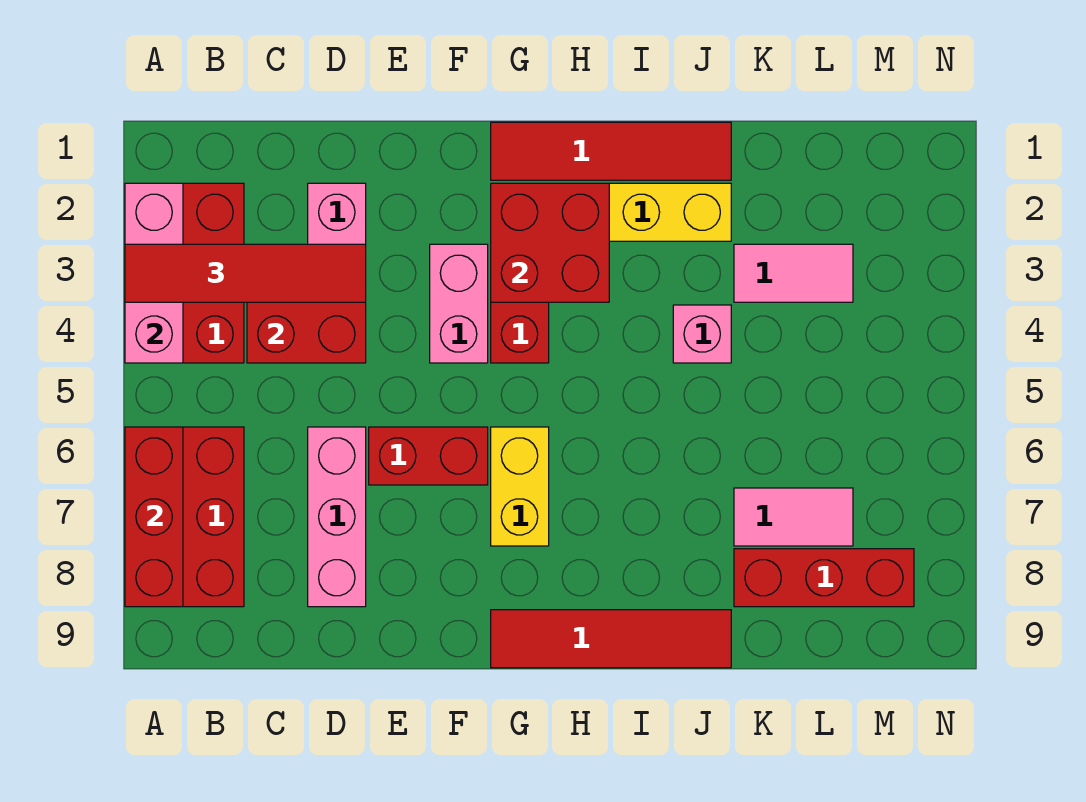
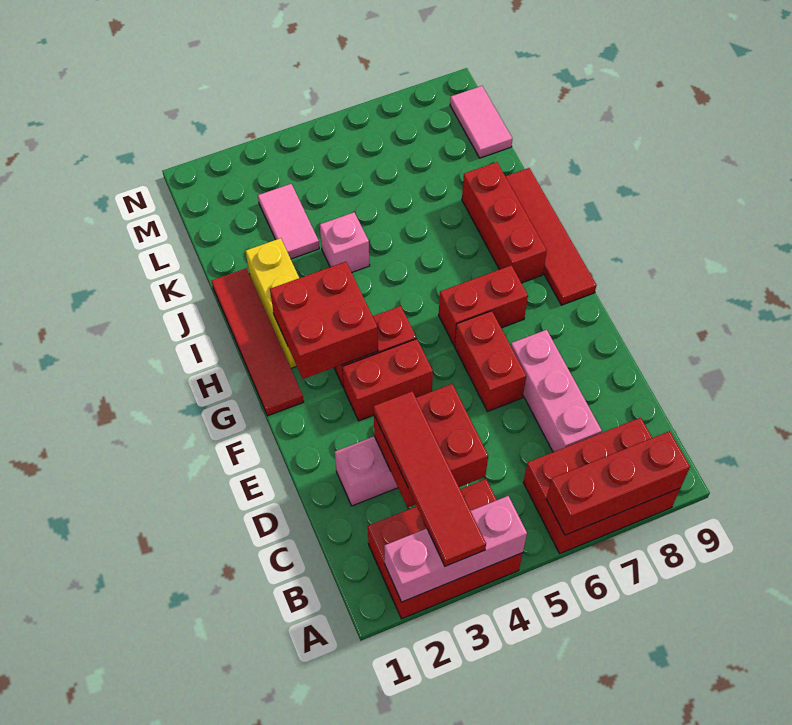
pink brick D6:D8 level 1 -> pink brick C7:E7 level 1
pink brick F3:F4 level 1 -> red brick F3:F4 level 1
yellow brick G6:G7 level 1 -> red brick G6:G7 level 1
pink tile K7:L7 level 1 -> pink tile L9:M9 level 1
red brick K8:M8 level 1 -> red brick H8:J8 level 1

